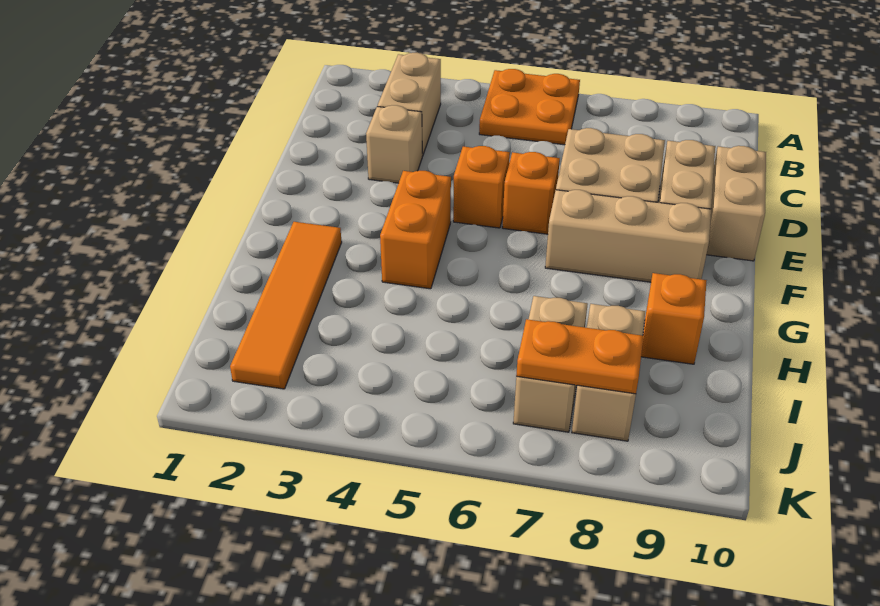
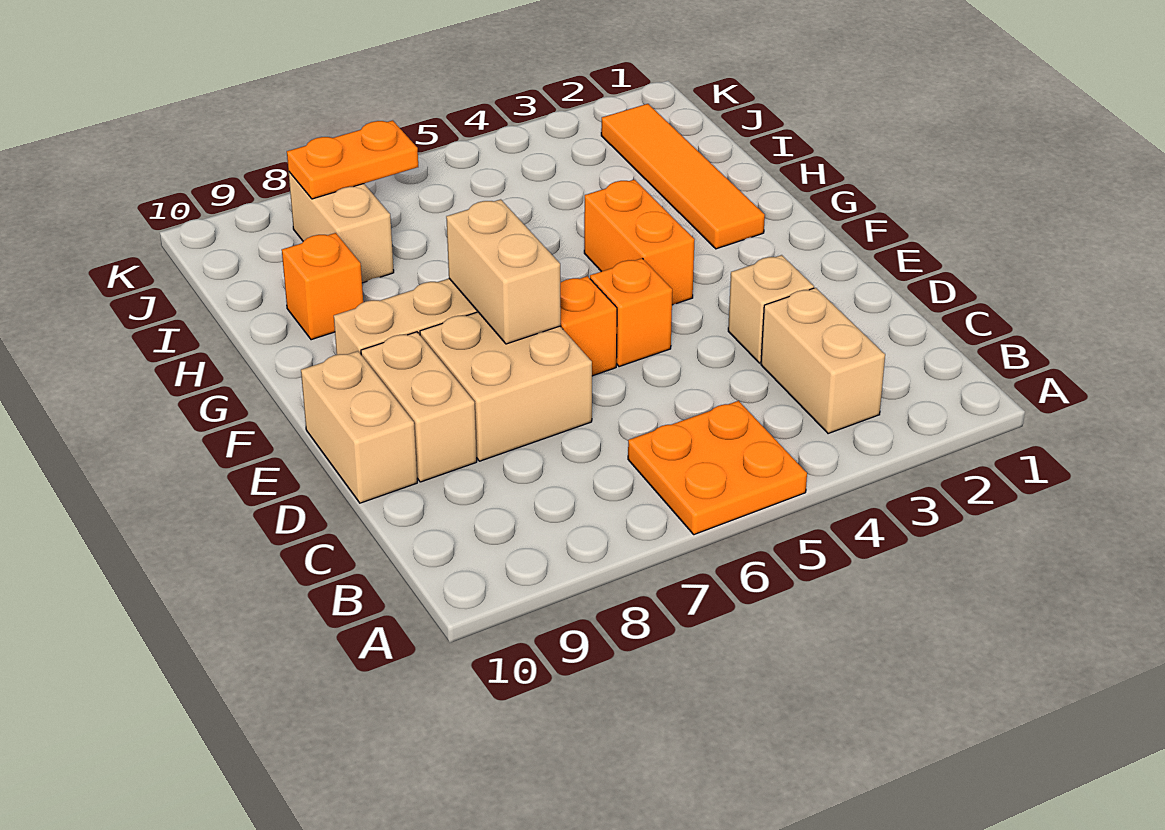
tan brick I7:J7 level 1 -> tan brick E7:F7 level 2

